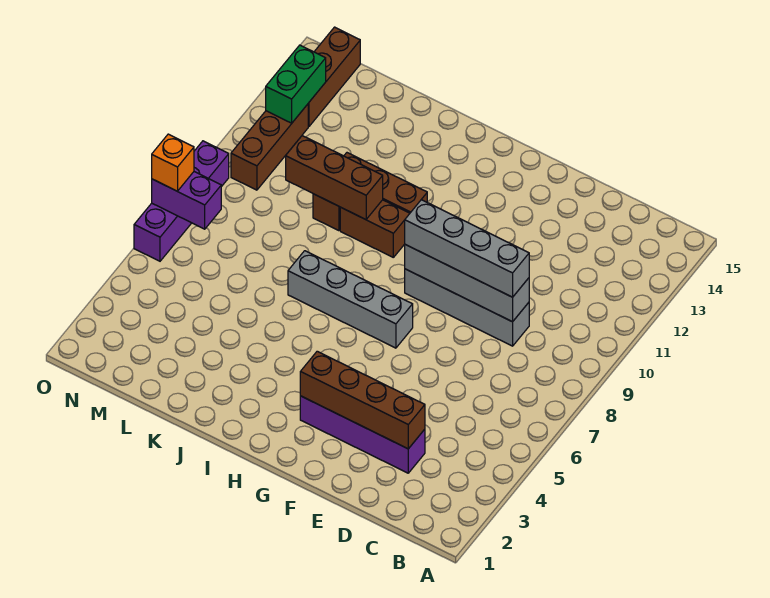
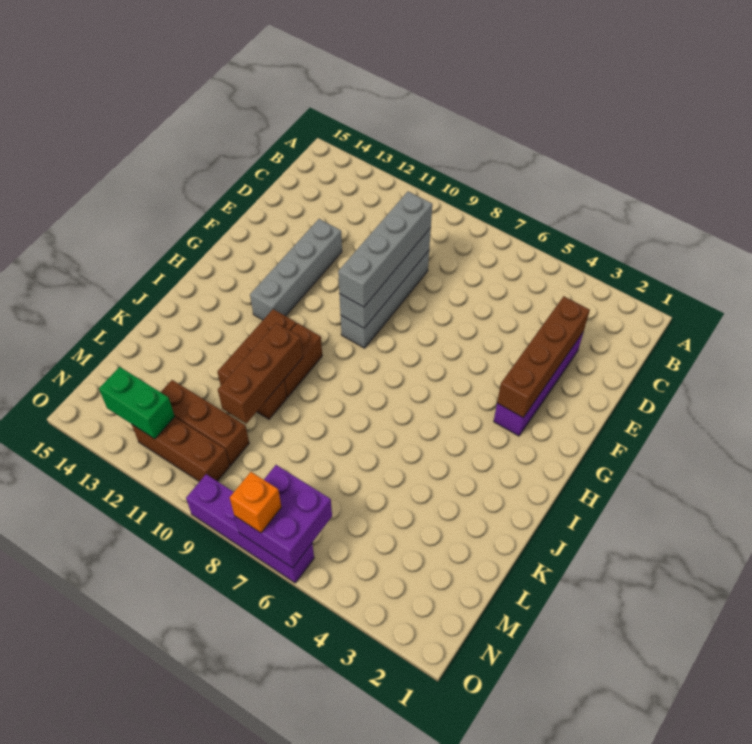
grey brick G7:J7 level 1 -> grey brick E12:H12 level 1
purple brick N7:O7 level 2 -> purple brick N6:O7 level 2
brown brick N13:N15 level 1 -> brown brick M10:M12 level 1

